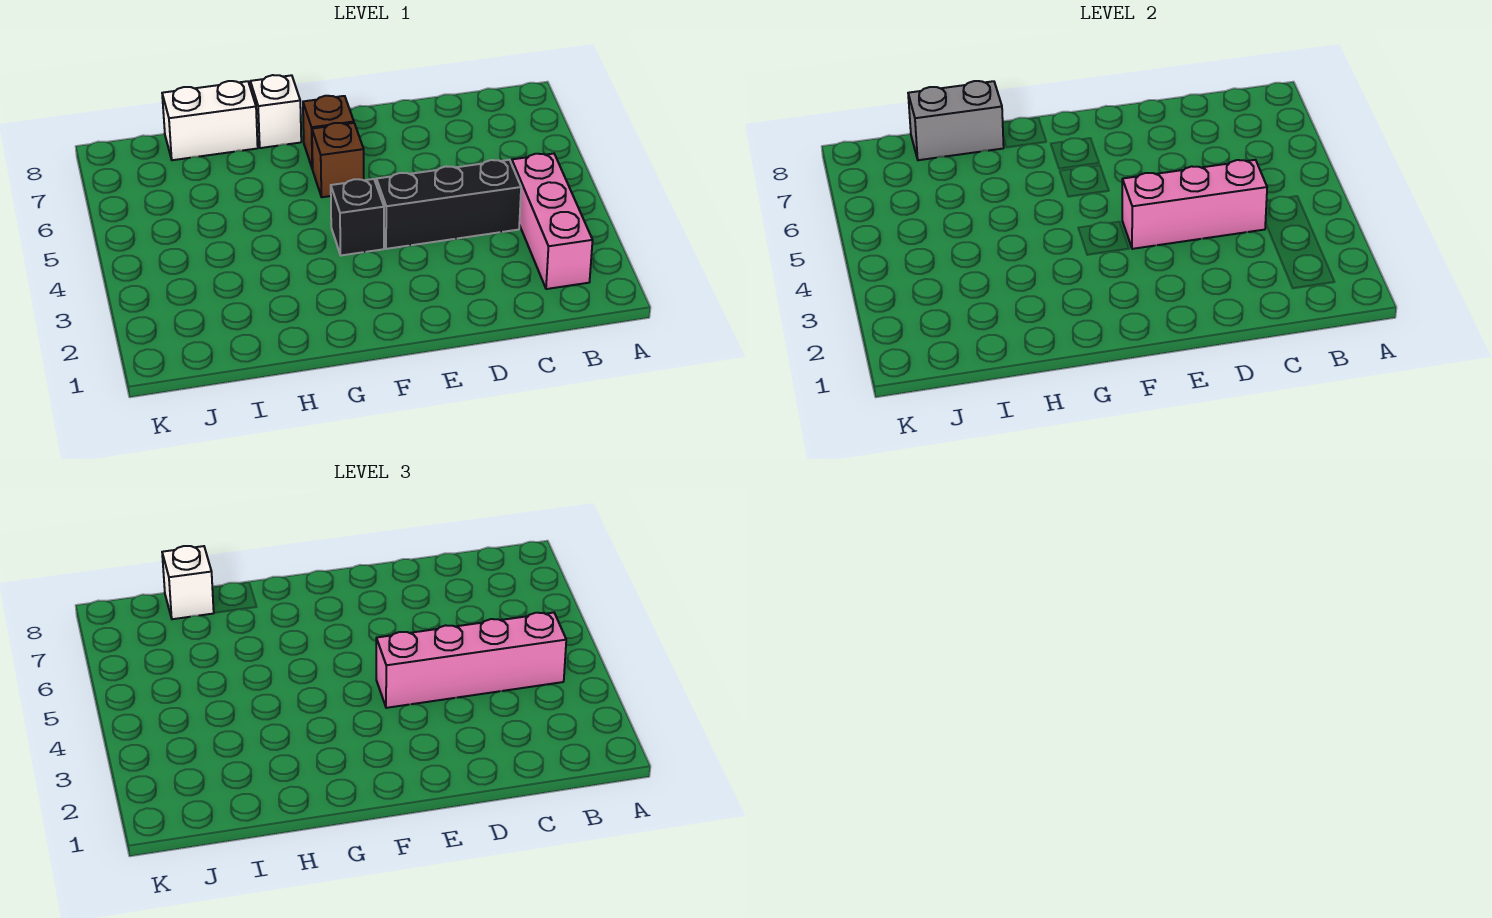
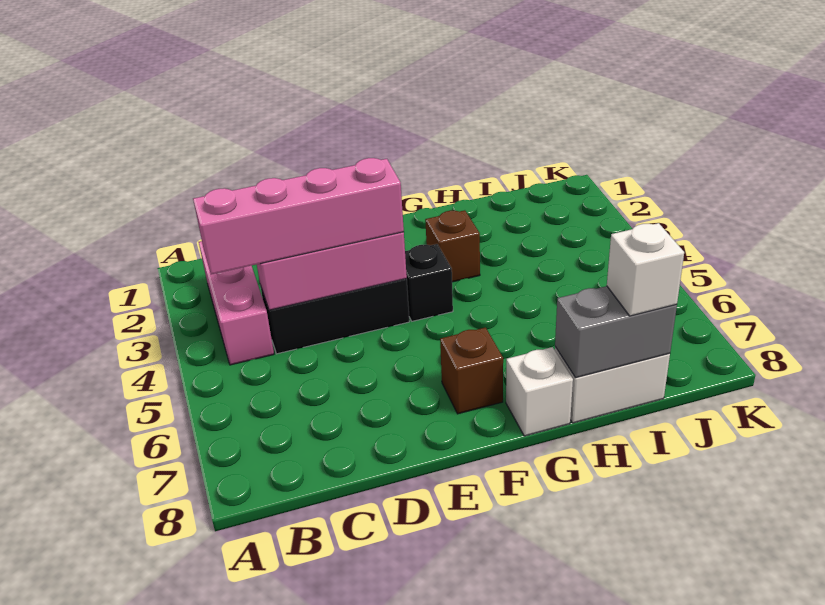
brown brick F6 level 1 -> brown brick G3 level 1

